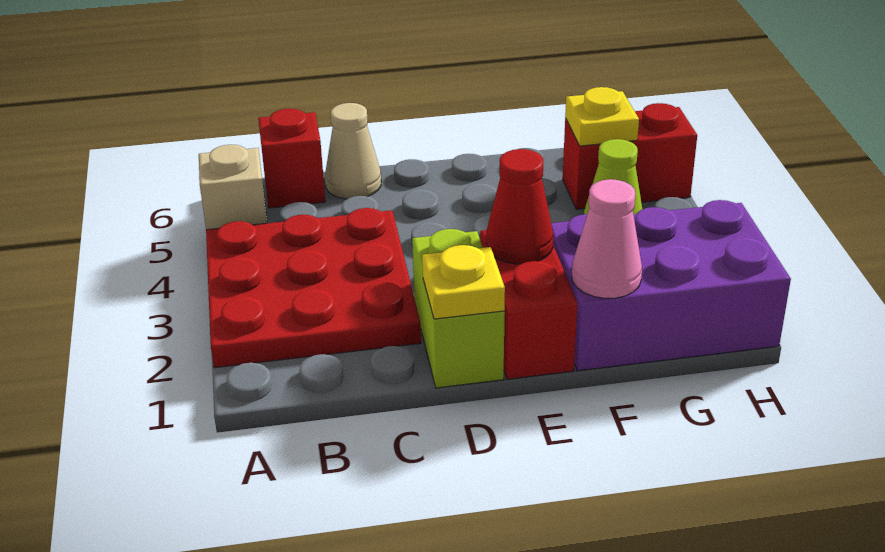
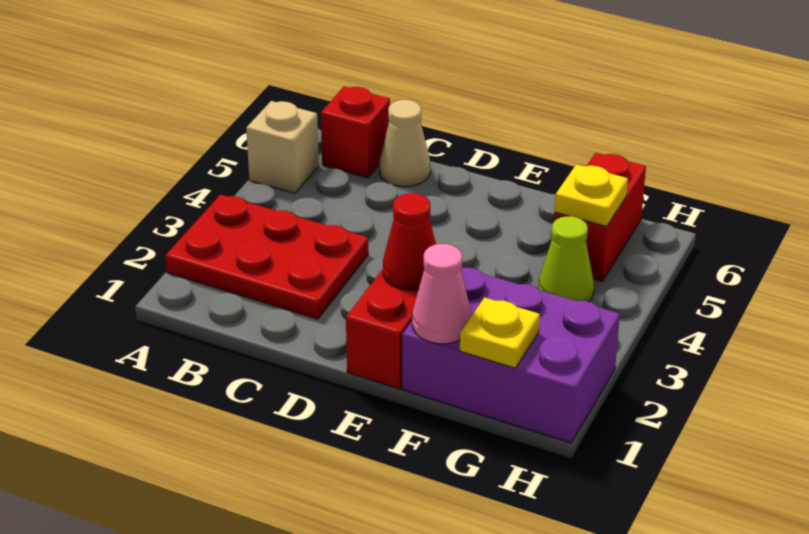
red plate A2:C4 level 1 -> red plate A2:C3 level 1
lime brick D1:D2 level 1 -> none
yellow plate D1 level 2 -> yellow plate G1 level 2
red brick G5:H5 level 1 -> red brick G5:G6 level 1

